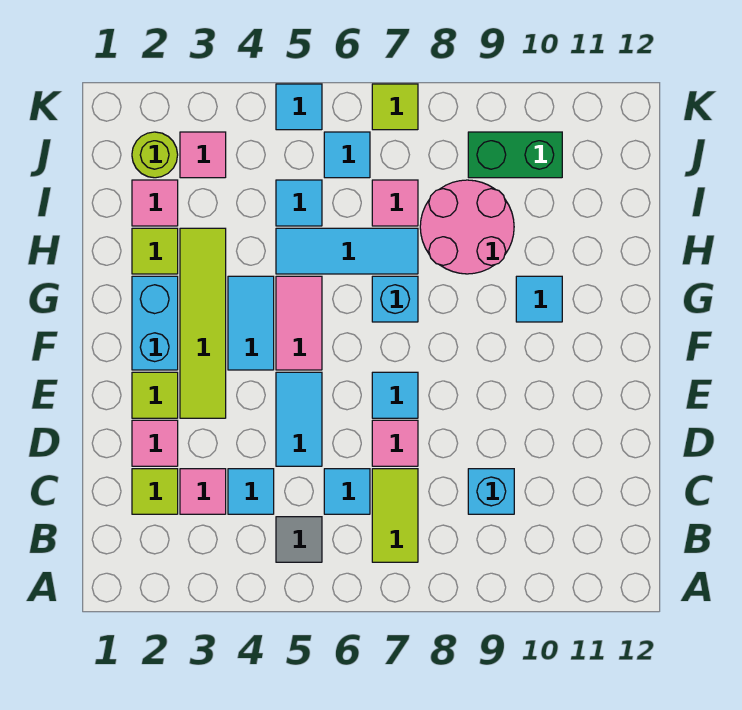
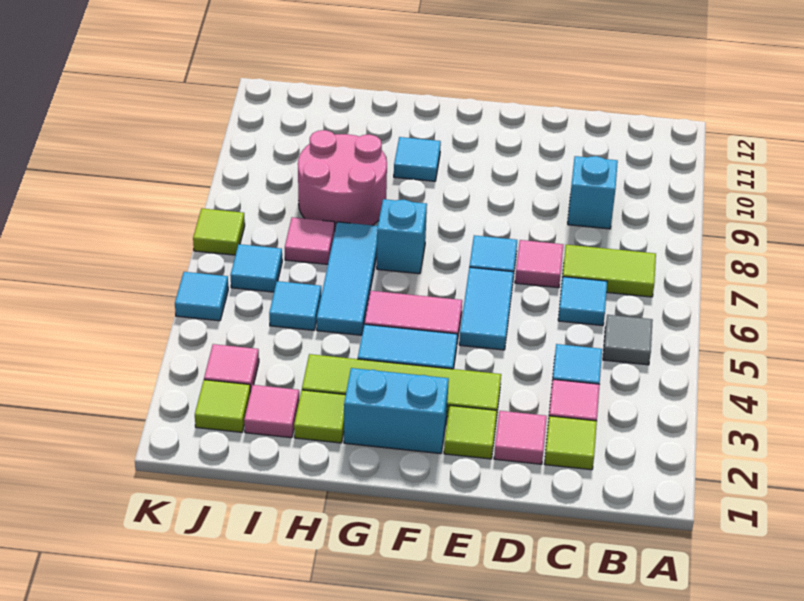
cyan tile D5:E5 level 1 -> cyan tile E5:E6 level 1
lime round brick J2 level 1 -> lime tile J2 level 1
green brick J9:J10 level 1 -> none

